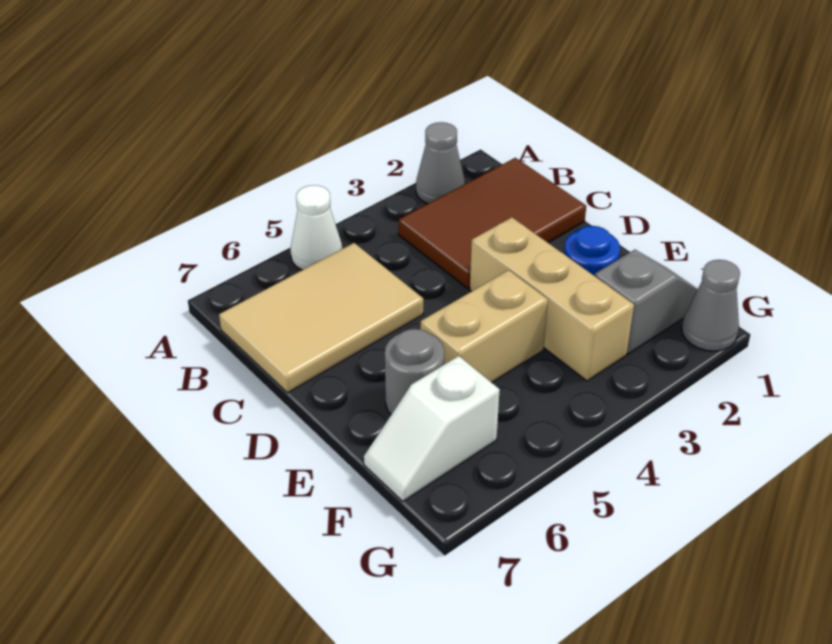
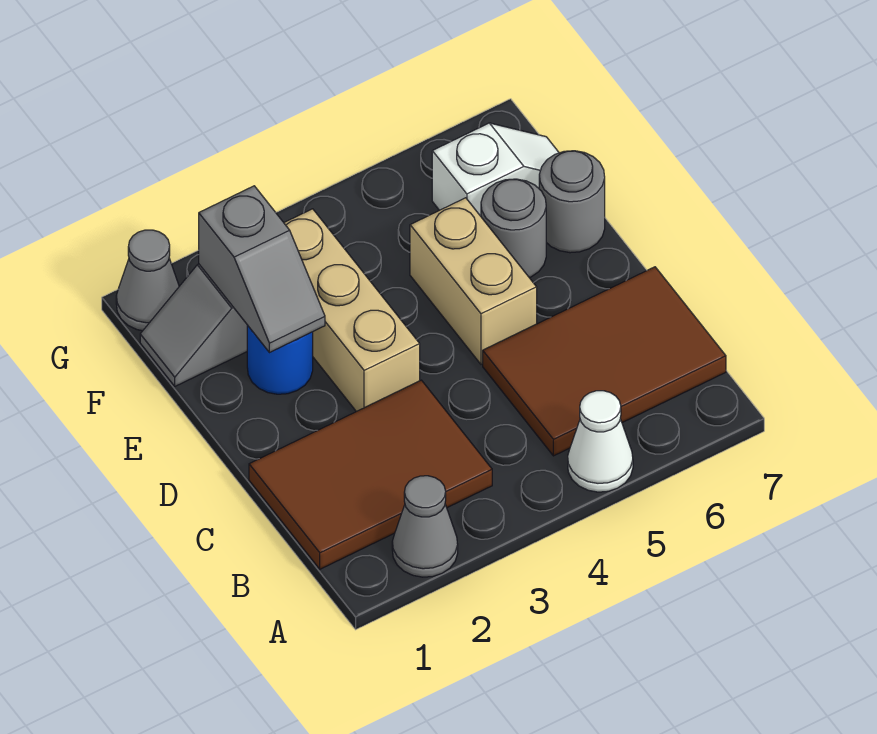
tan tile B5:C7 level 1 -> brown tile B5:C7 level 1
none -> grey slope E2:F2 level 2 top F
tan brick E4:E5 level 1 -> tan brick D5:E5 level 1
none -> grey round brick E7 level 1

